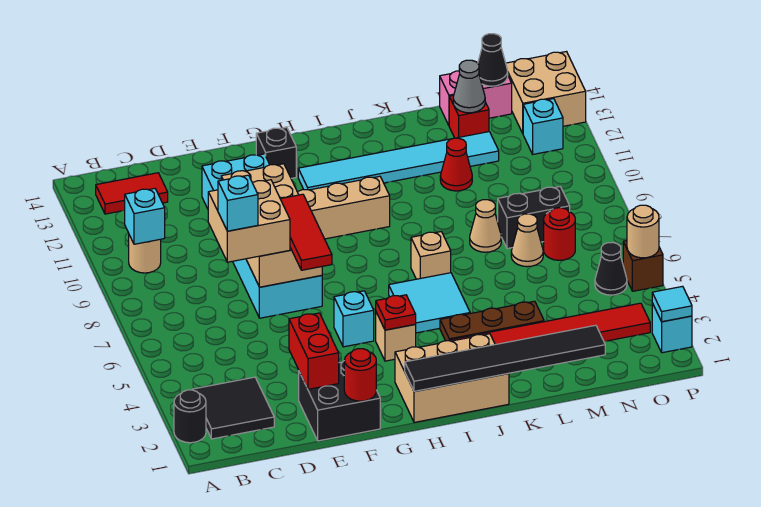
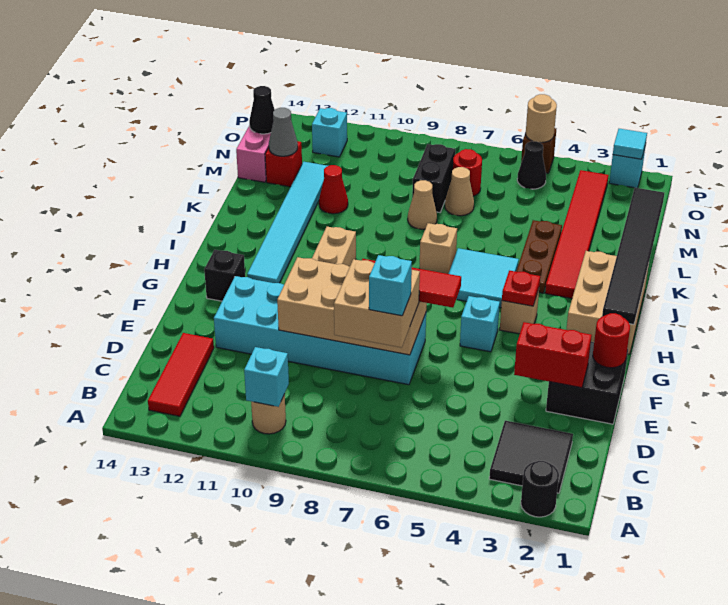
red tile B13:C13 level 1 -> red tile B13:D13 level 1
tan brick O13:P14 level 1 -> none

